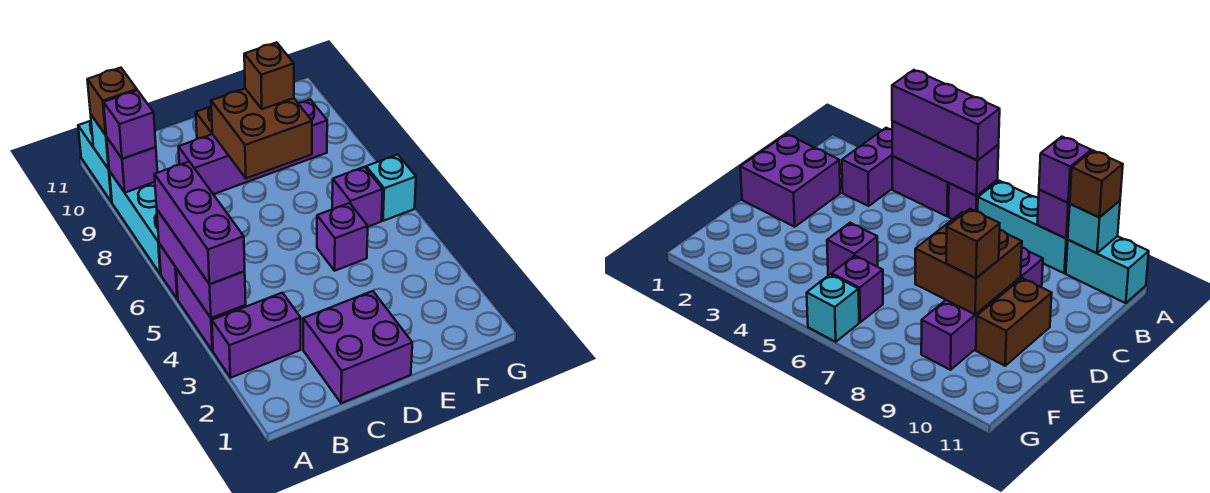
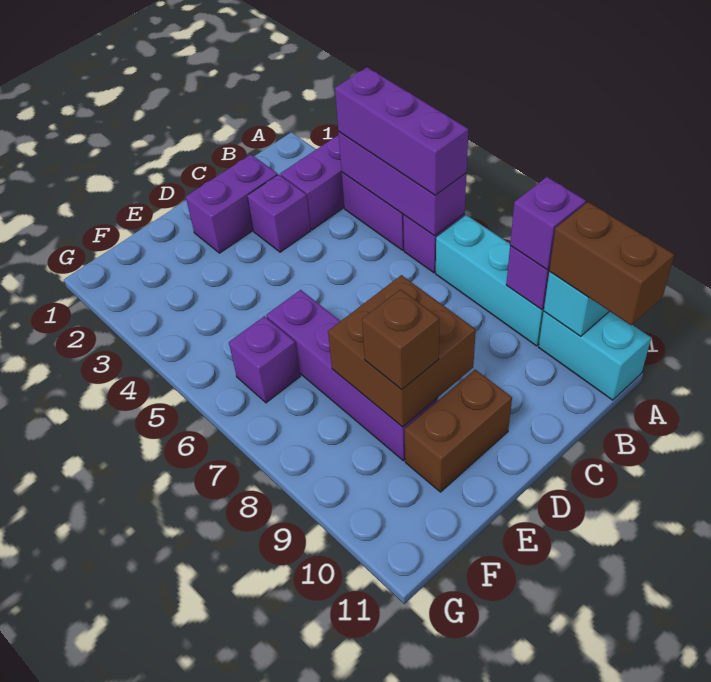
brown brick A10 level 3 -> brown brick A10:A11 level 3
purple brick C1:D2 level 1 -> purple brick C2:D2 level 1
purple brick C9:F9 level 1 -> purple brick E6:E9 level 1
purple brick E5 level 1 -> purple brick C3 level 1
cyan brick G6 level 1 -> none

